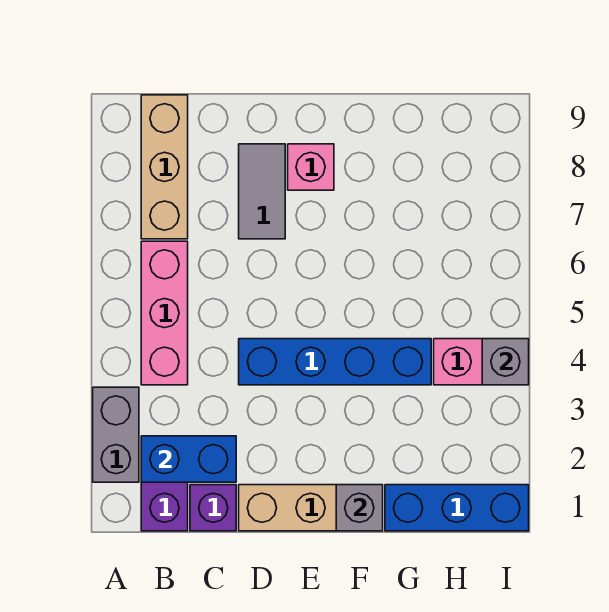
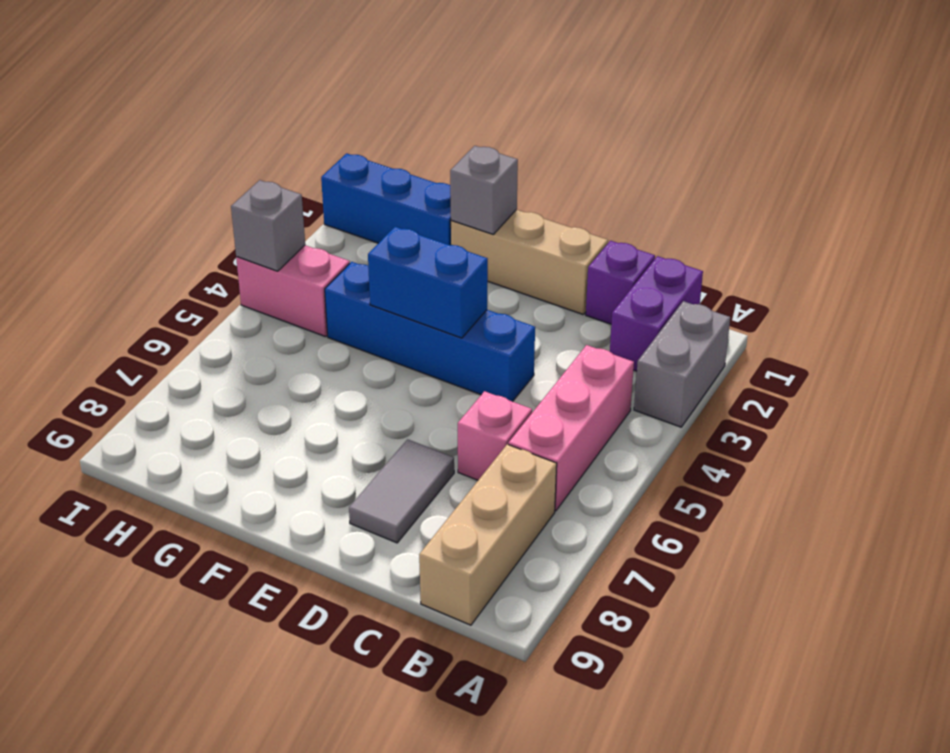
blue brick B2:C2 level 2 -> blue brick E4:F4 level 2
pink brick E8 level 1 -> pink brick C6 level 1

